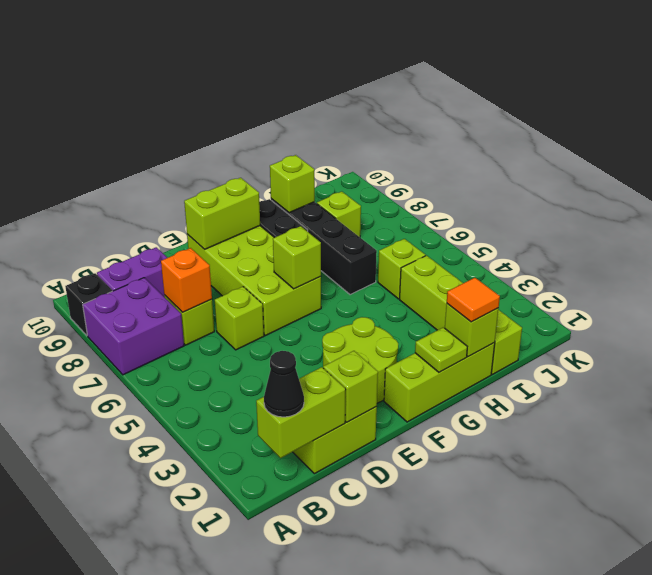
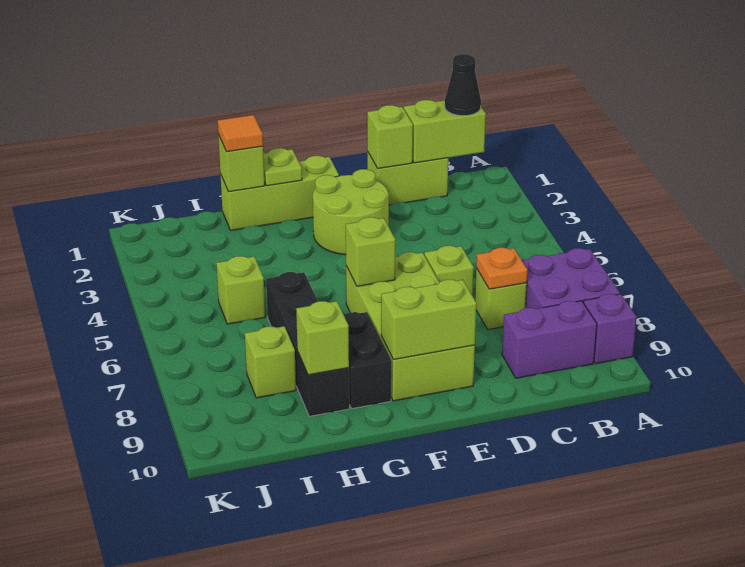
black brick A9 level 1 -> purple brick A9 level 1
orange brick C7 level 2 -> orange plate C7 level 2
lime brick I1:I4 level 1 -> none

